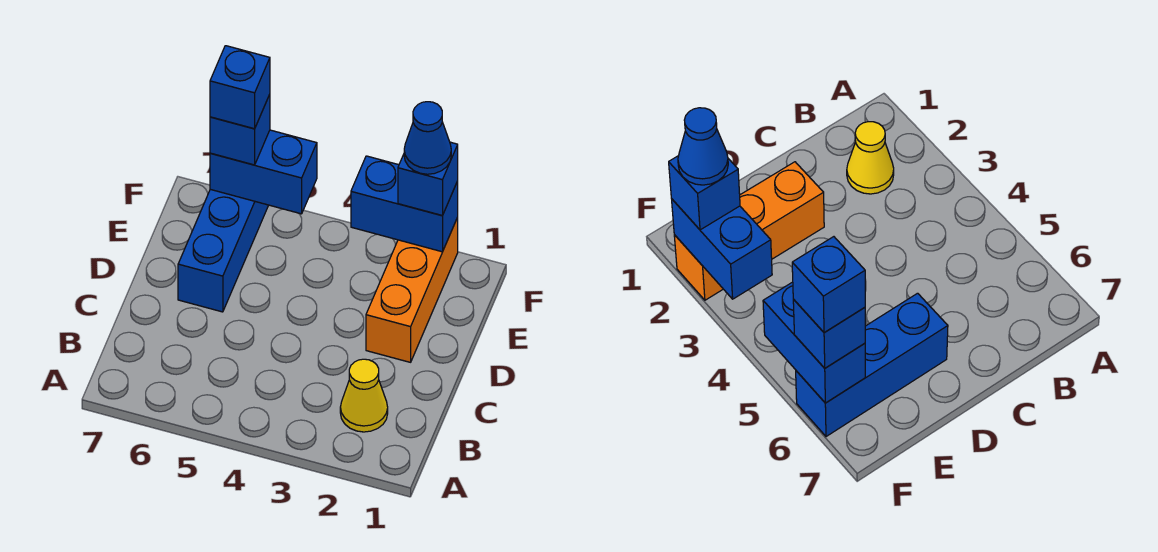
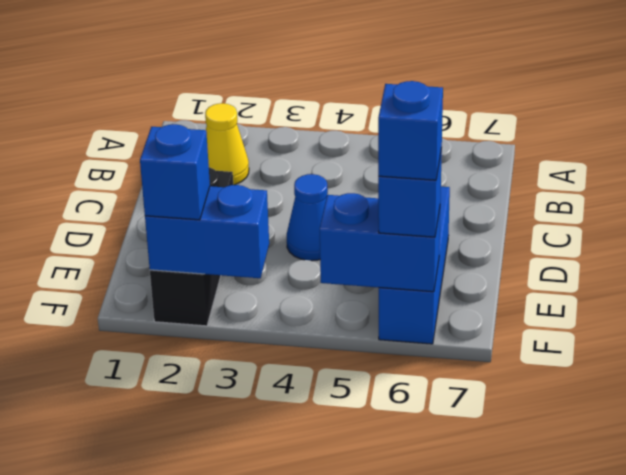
orange brick D2:F2 level 1 -> black brick D2:F2 level 1
blue cone F2 level 4 -> blue cone D4 level 1

